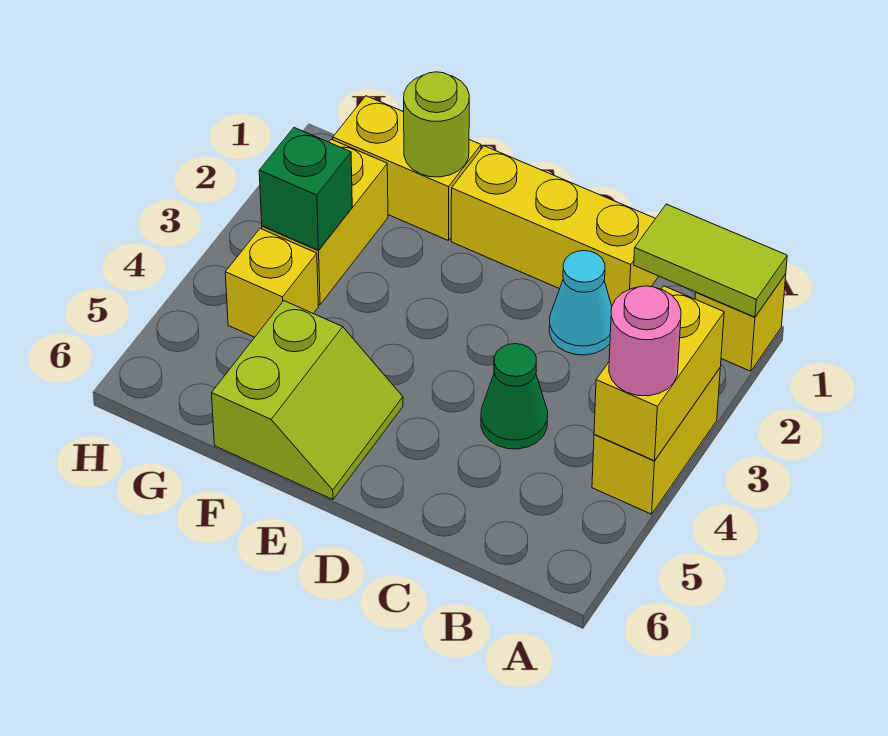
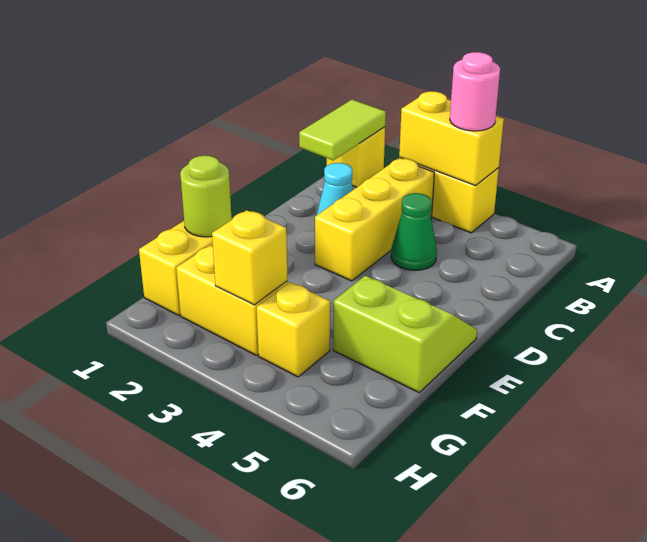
yellow brick C1:E1 level 1 -> yellow brick B3:D3 level 1
green brick G3 level 2 -> yellow brick G3 level 2

